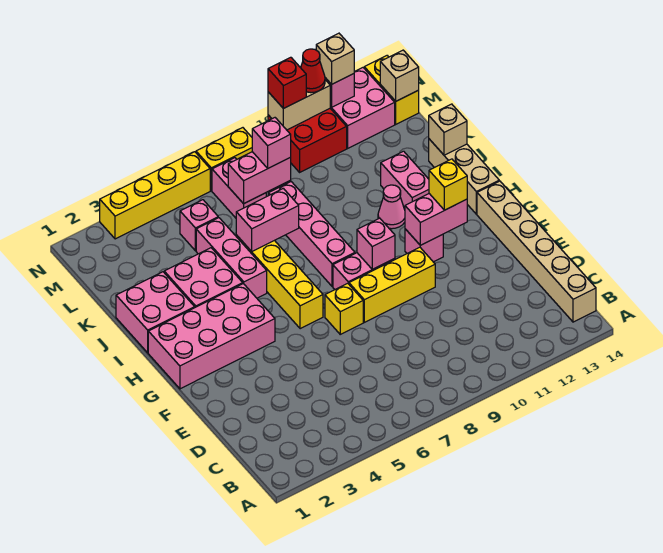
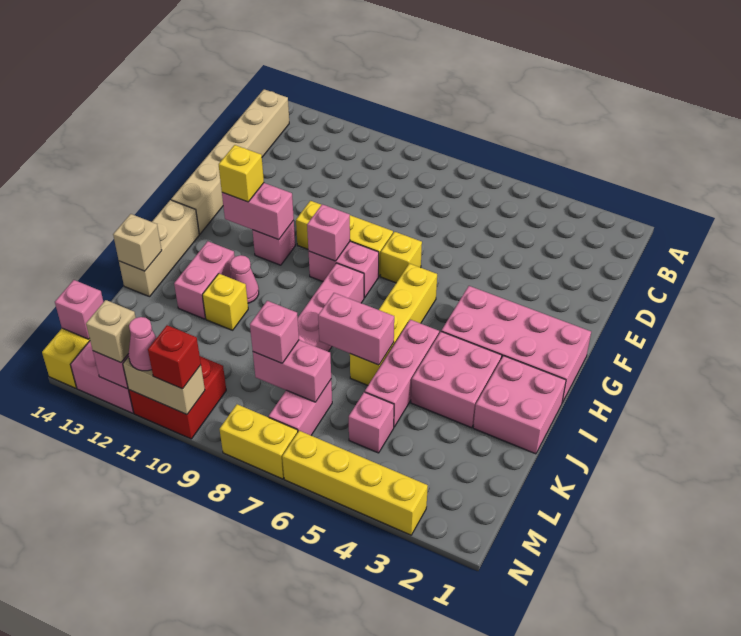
none -> yellow brick J11 level 1
tan brick M14 level 2 -> pink brick M14 level 2
red cone N11 level 3 -> pink cone N11 level 3

